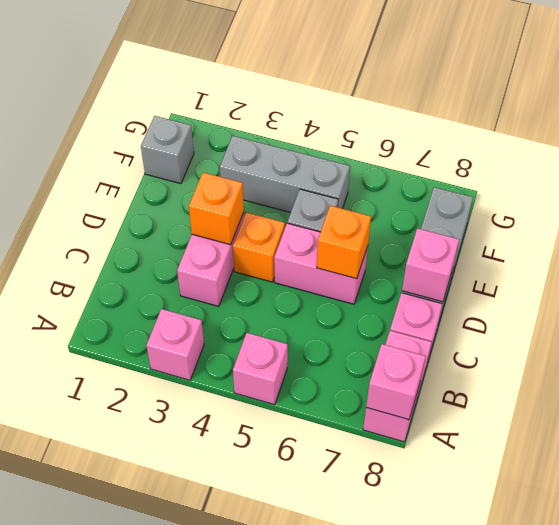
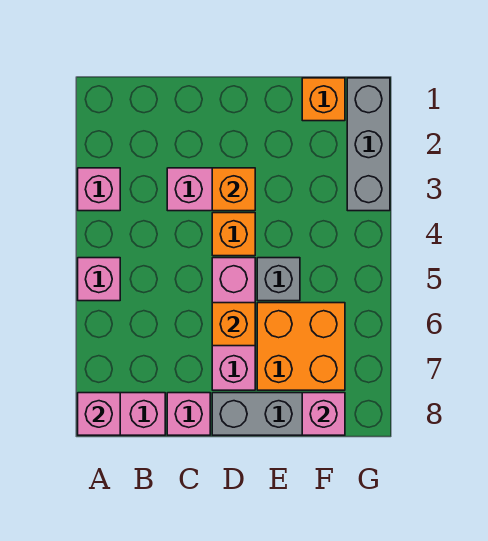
pink brick D5:D6 level 1 -> pink brick D5:D7 level 1
pink brick D8 level 2 -> pink brick F8 level 2
none -> orange brick E6:F7 level 1
grey brick F1 level 1 -> orange brick F1 level 1
grey brick F3:F5 level 1 -> grey brick G1:G3 level 1

